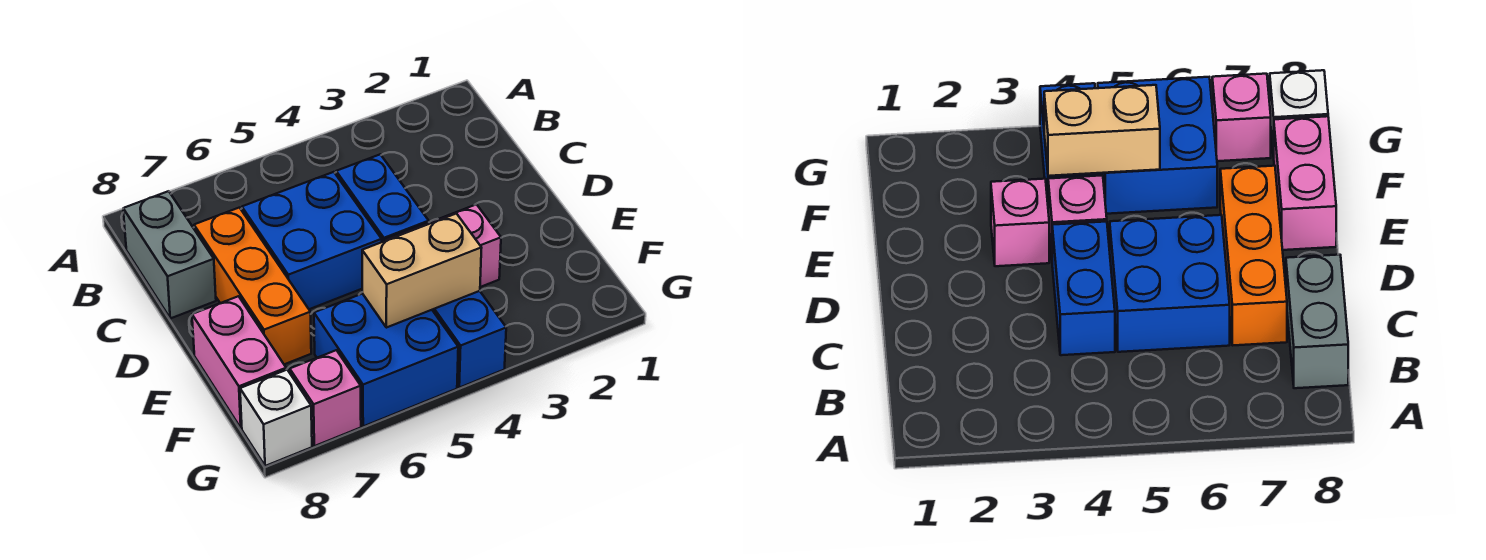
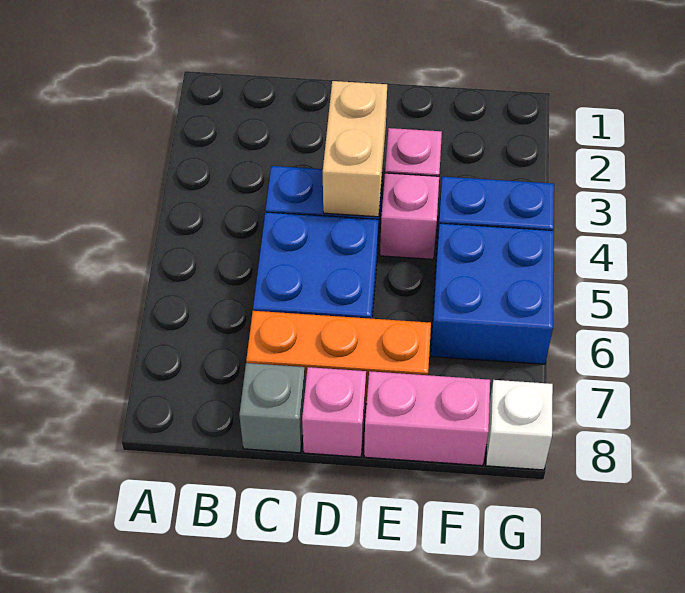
grey brick B8:C8 level 1 -> grey brick C8 level 1
tan brick F4:F5 level 2 -> tan brick D3:D4 level 2
pink brick G7 level 1 -> pink brick D8 level 1

